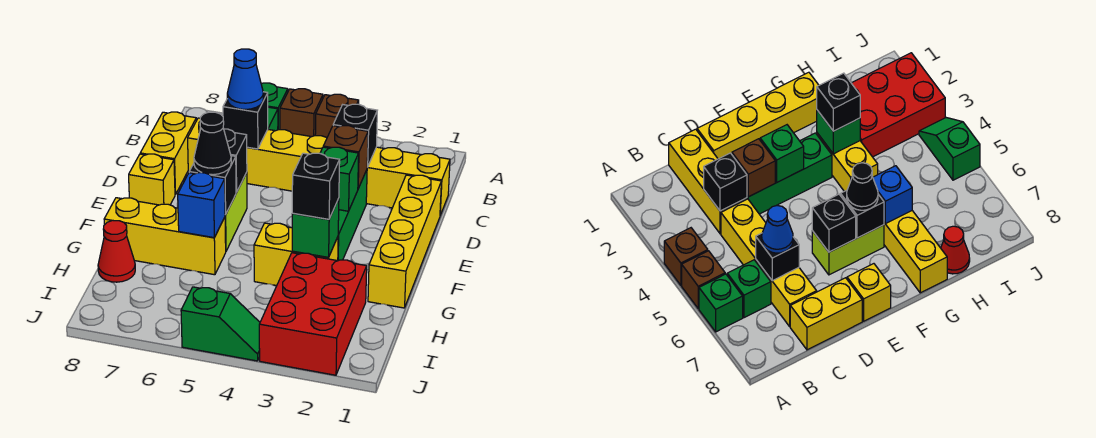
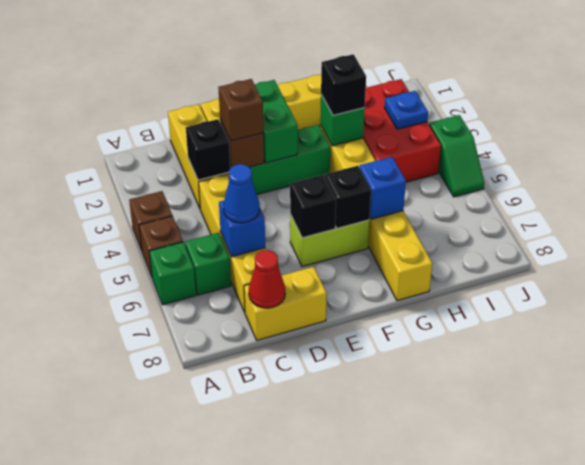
black brick C6 level 2 -> blue brick C6 level 2
none -> brown brick D3 level 3
green brick E3 level 2 -> green brick E2:E3 level 2
yellow brick E8 level 1 -> none
black cone F6 level 3 -> none
red brick H2:J3 level 1 -> red brick H2:I4 level 1
red cone H8 level 1 -> red cone C8 level 2
none -> blue plate I3 level 2
green slope J4:J5 level 1 top 5 -> green slope J4:J5 level 1 top 4

